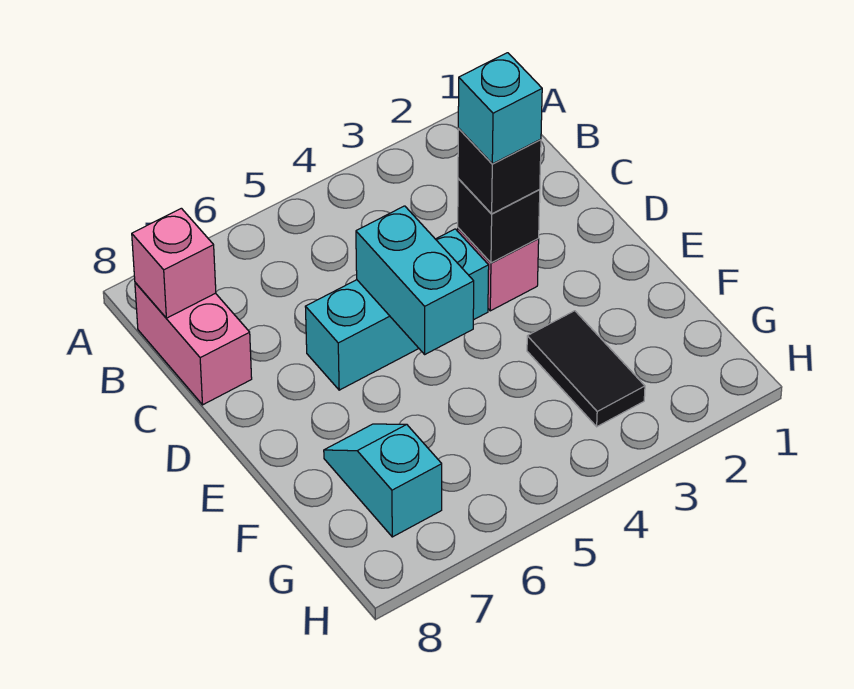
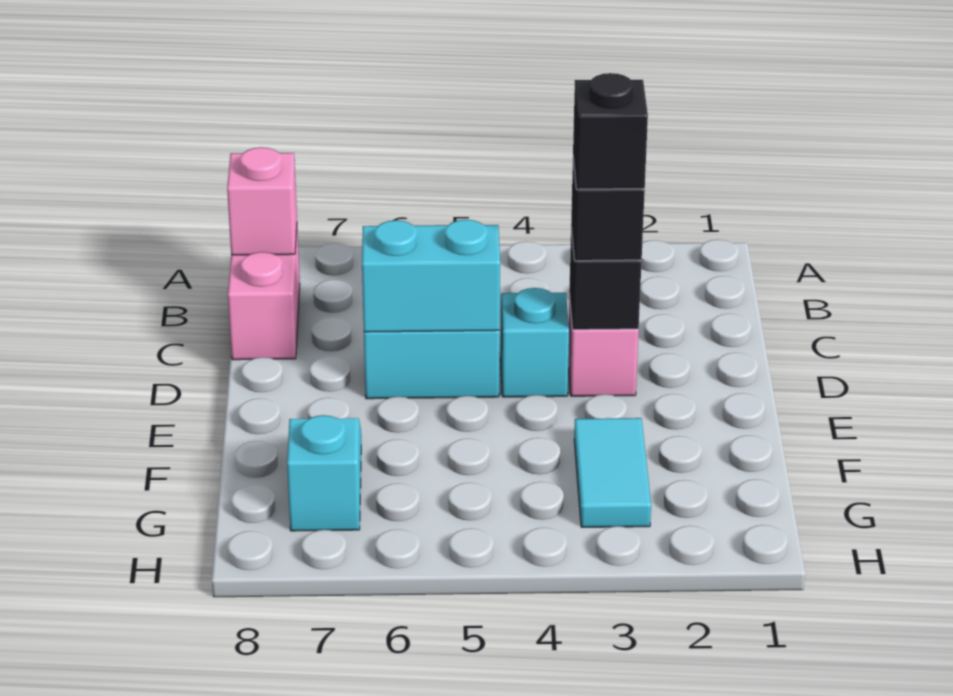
cyan brick D3 level 4 -> black brick D3 level 4
cyan brick D5:E5 level 2 -> cyan brick D5:D6 level 2
black tile F3:G3 level 1 -> cyan tile F3:G3 level 1

